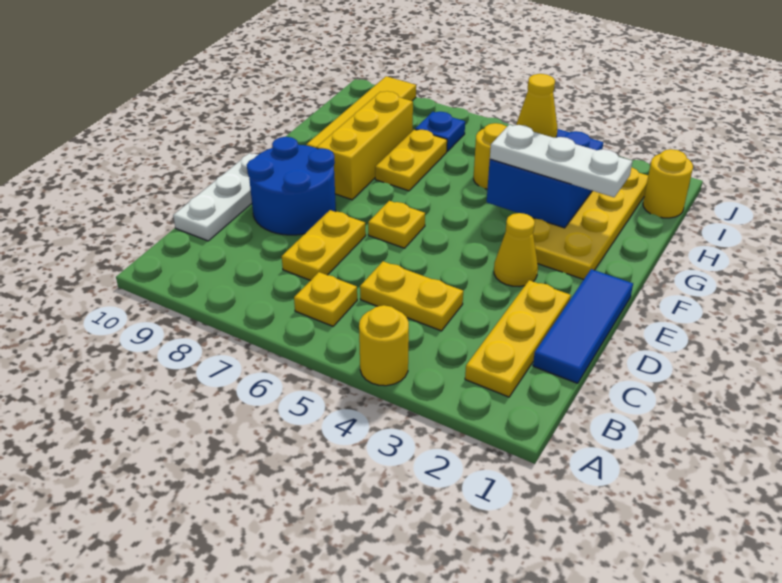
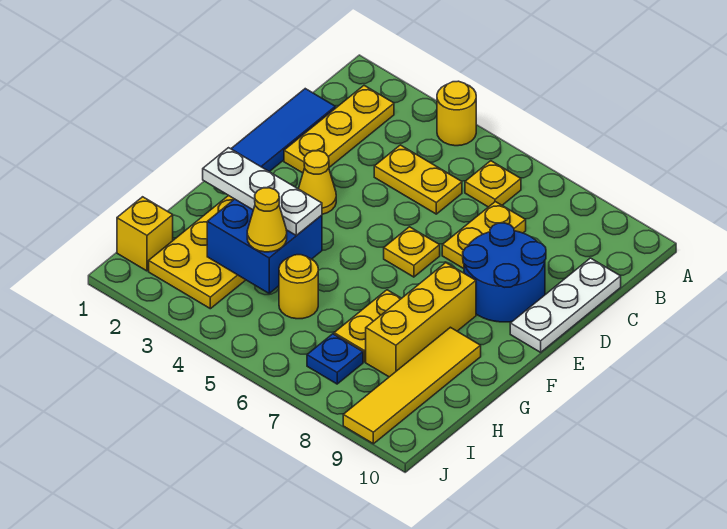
yellow round brick I1 level 1 -> yellow brick I1 level 1

